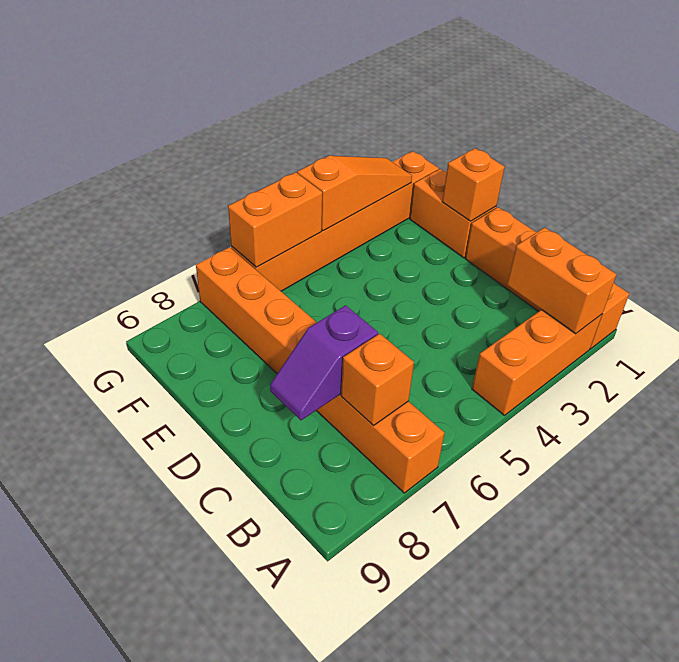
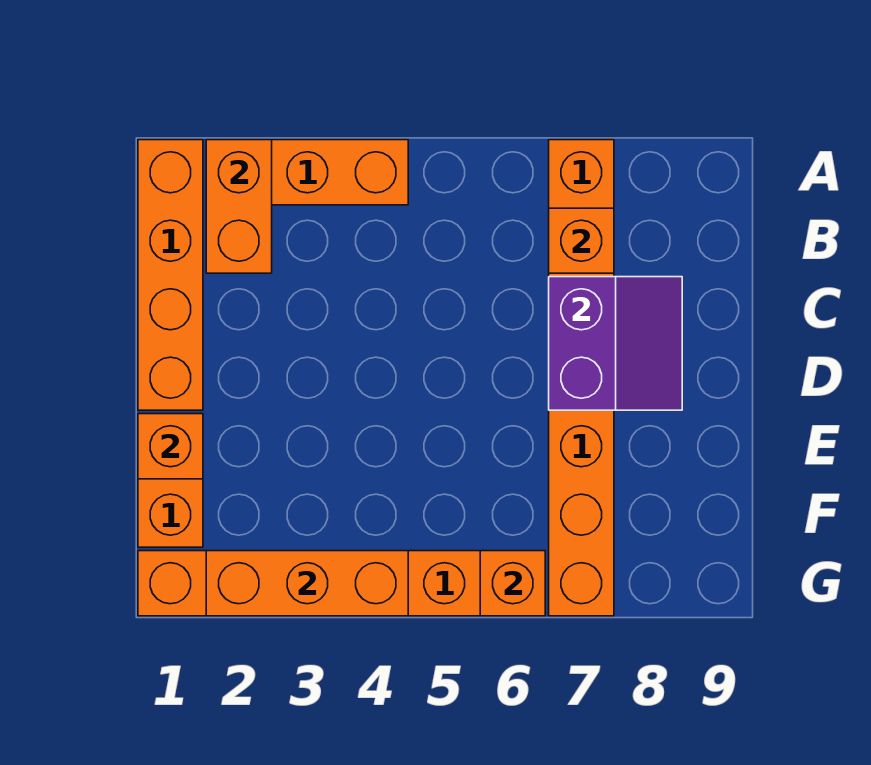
purple slope C7:C8 level 2 top 7 -> purple slope C7:D8 level 2 top 7
orange slope G2:G4 level 2 top 4 -> orange brick G2:G4 level 2
orange brick G5:G6 level 2 -> orange brick G6 level 2

